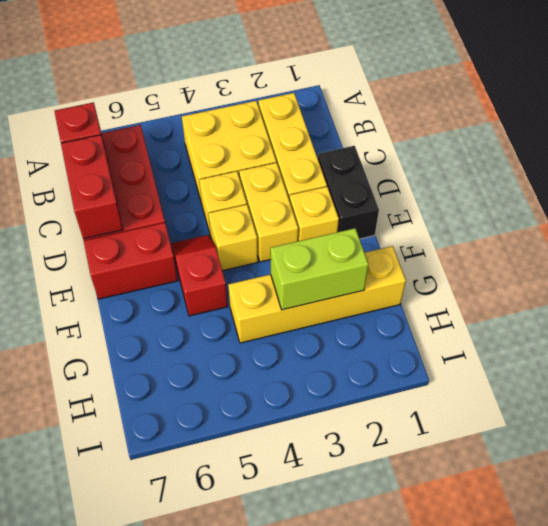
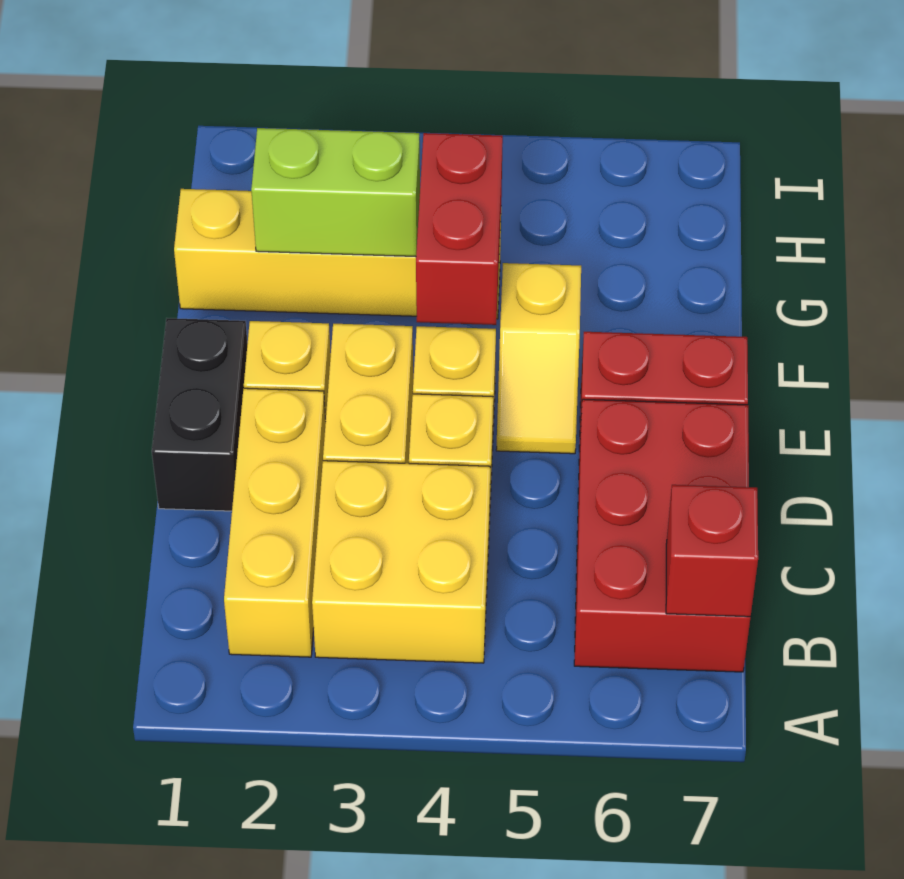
red brick C7:D7 level 2 -> red brick F4:G4 level 2
red slope E5:F5 level 1 top F -> yellow slope E5:F5 level 1 top F

